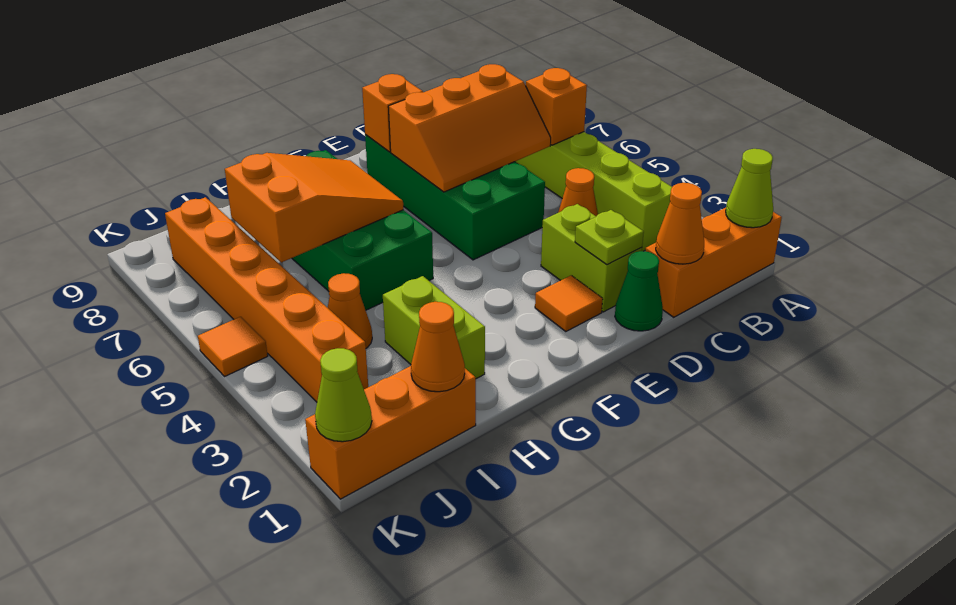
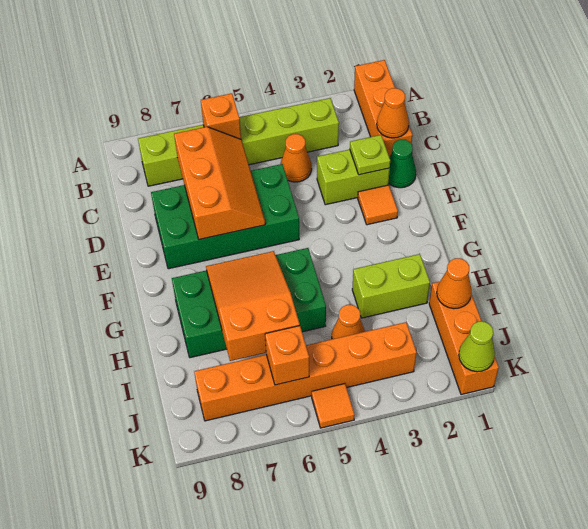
lime cone A1 level 2 -> none
orange brick E8 level 2 -> orange brick J6 level 2

